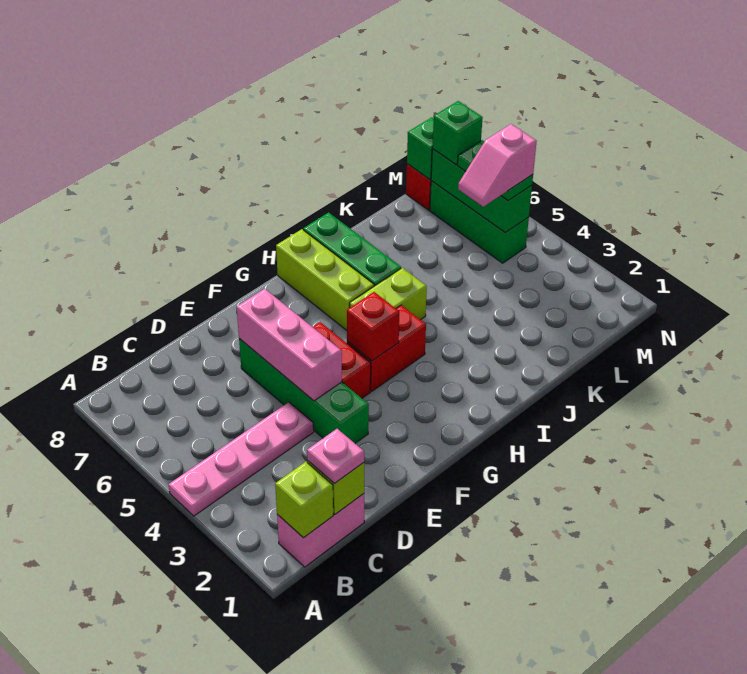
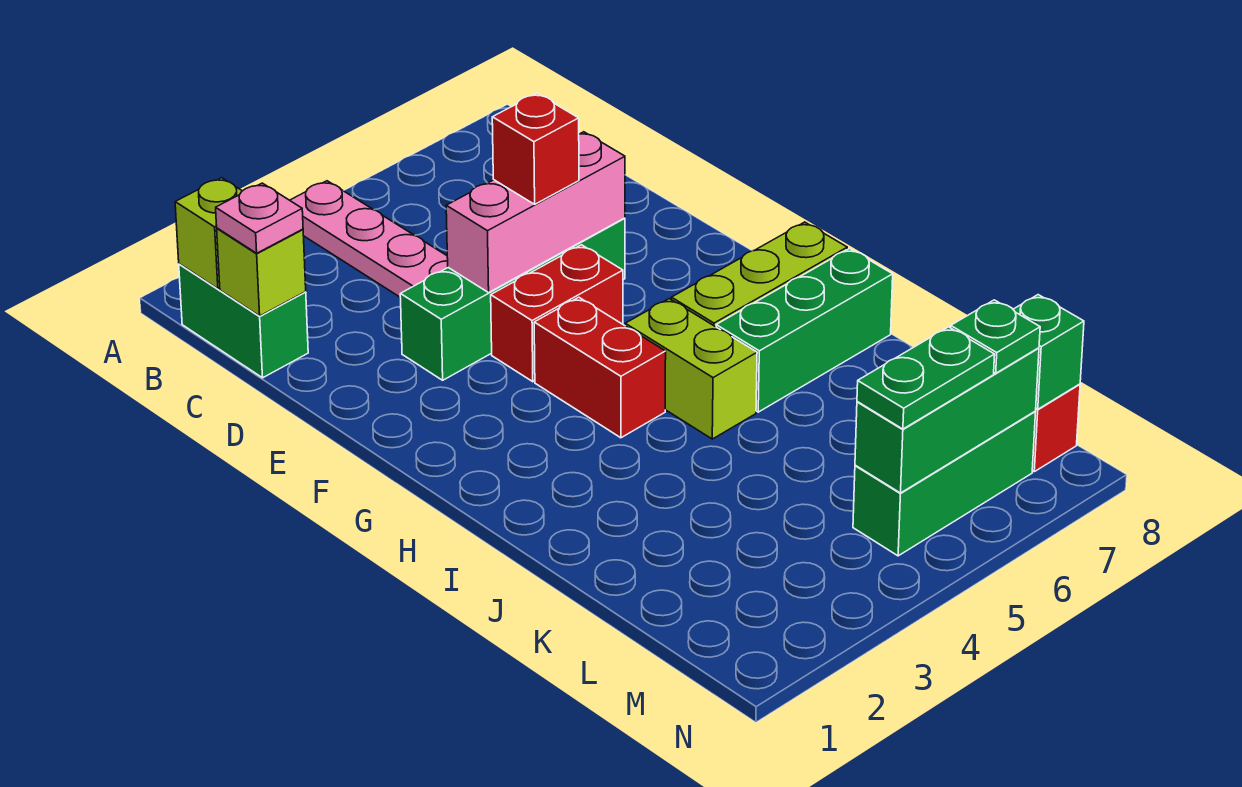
pink brick B1:C1 level 1 -> green brick B1:C1 level 1
red brick G4 level 2 -> red brick E5 level 3
pink slope L5:M5 level 4 top M -> none
green brick M7 level 3 -> green plate M7 level 3

